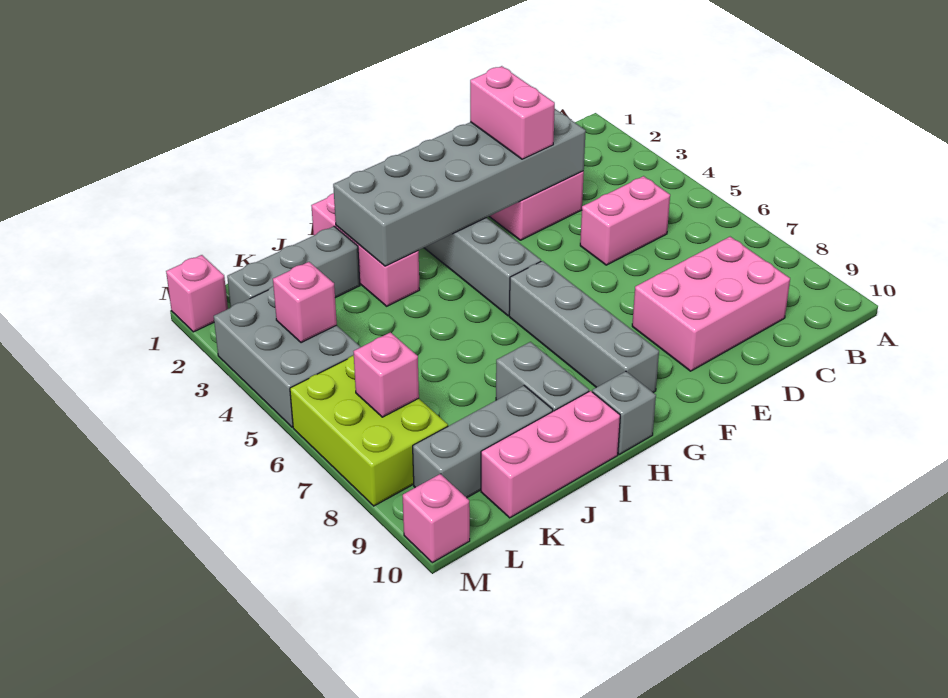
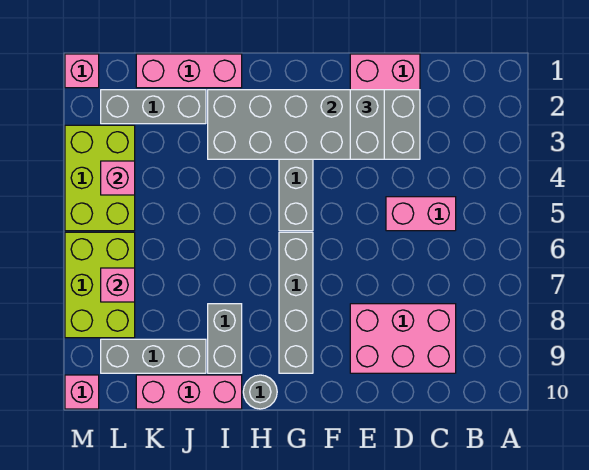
pink brick E2:E3 level 3 -> grey brick E2:E3 level 3
grey brick H10 level 1 -> grey round brick H10 level 1
pink brick I1:I3 level 1 -> pink brick I1:K1 level 1
grey brick L3:M5 level 1 -> lime brick L3:M5 level 1

